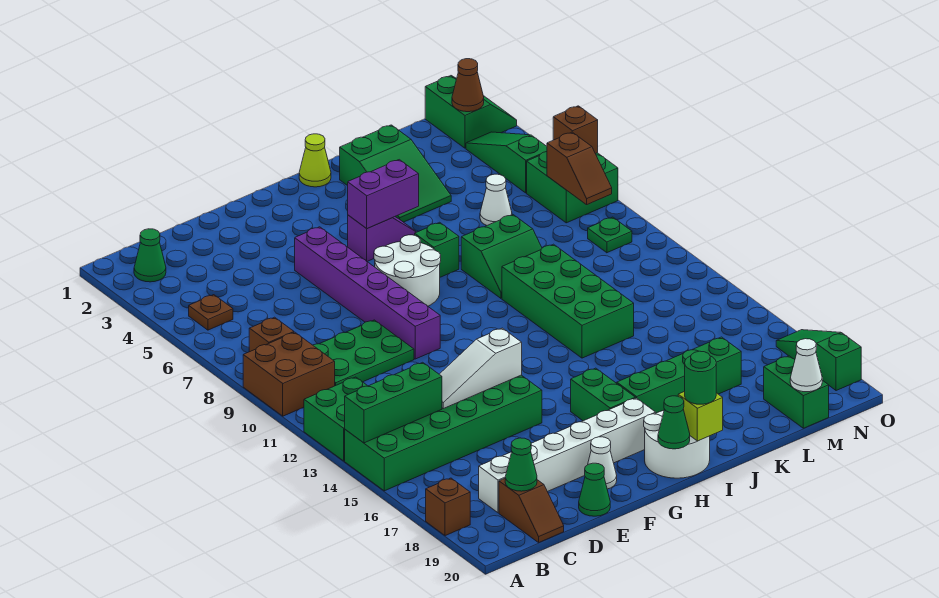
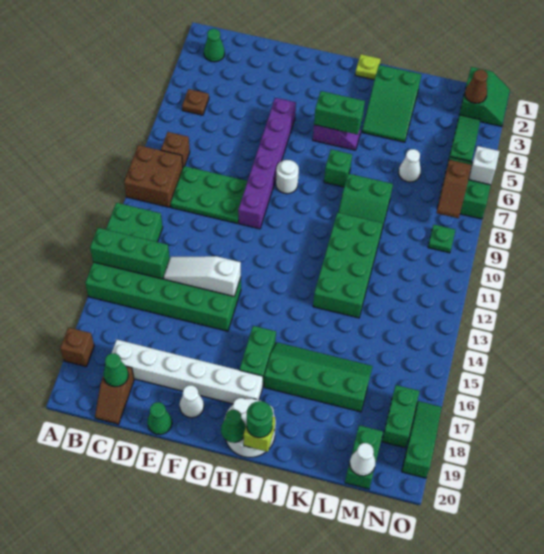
white round brick G7:H8 level 1 -> white round brick G8 level 1
purple brick H5:I5 level 2 -> green brick H5:I5 level 2
lime cone I1 level 1 -> lime plate I1 level 1
none -> green brick N17:N18 level 1
brown brick O6 level 2 -> white brick O6 level 2

